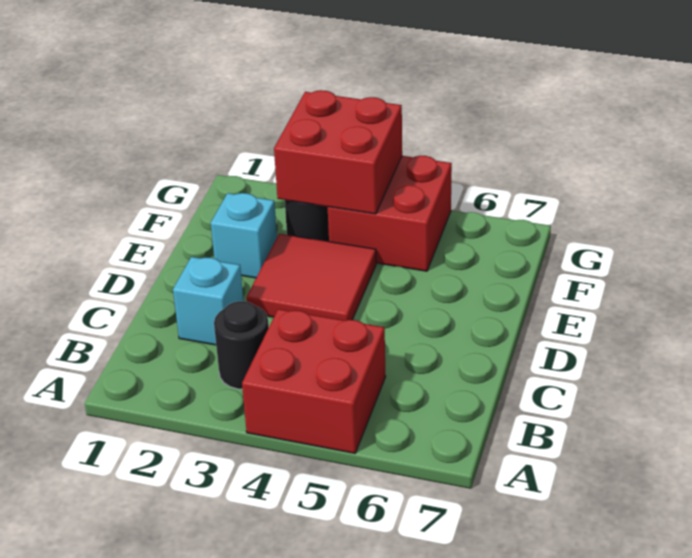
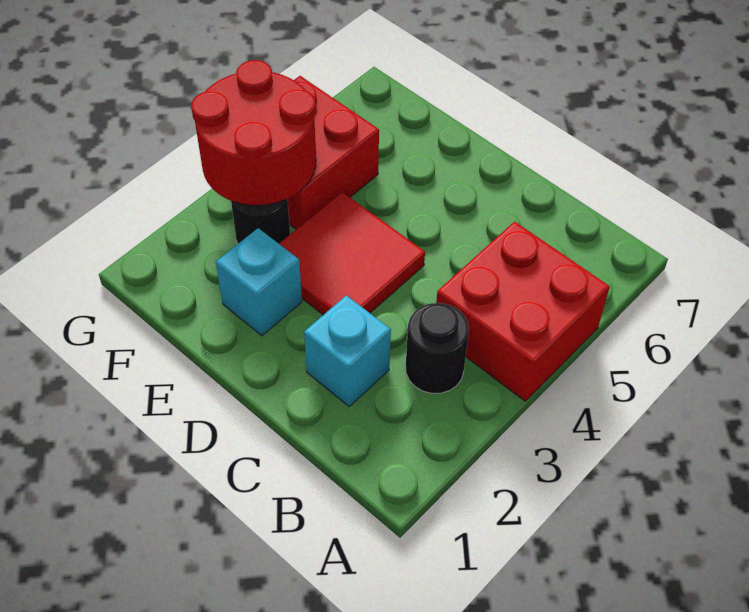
red brick F3:G4 level 2 -> red round brick F3:G4 level 2

